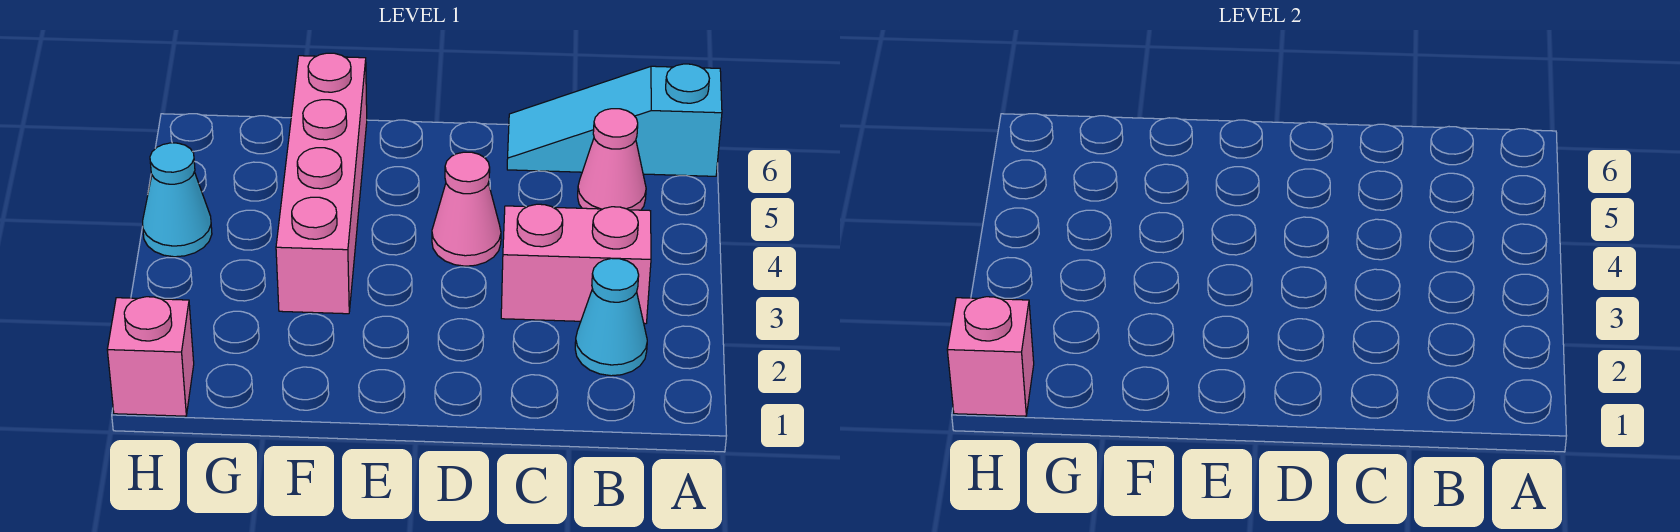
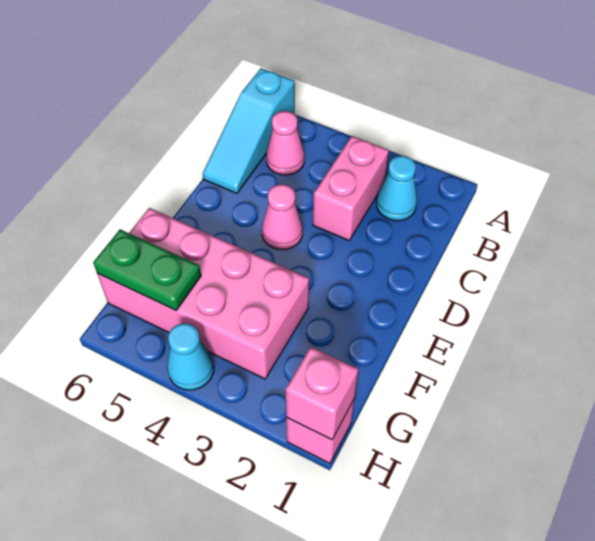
pink brick F3:F6 level 1 -> pink brick F3:G6 level 1
none -> green plate G5:G6 level 2

